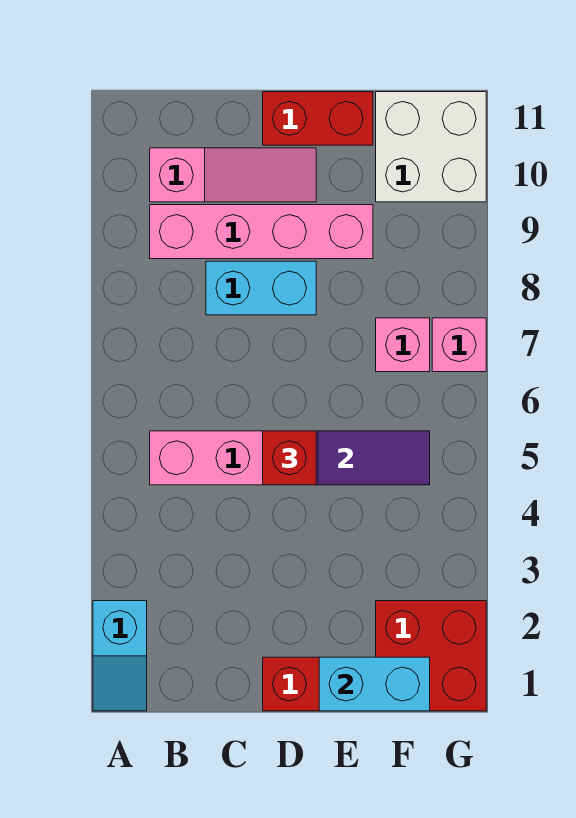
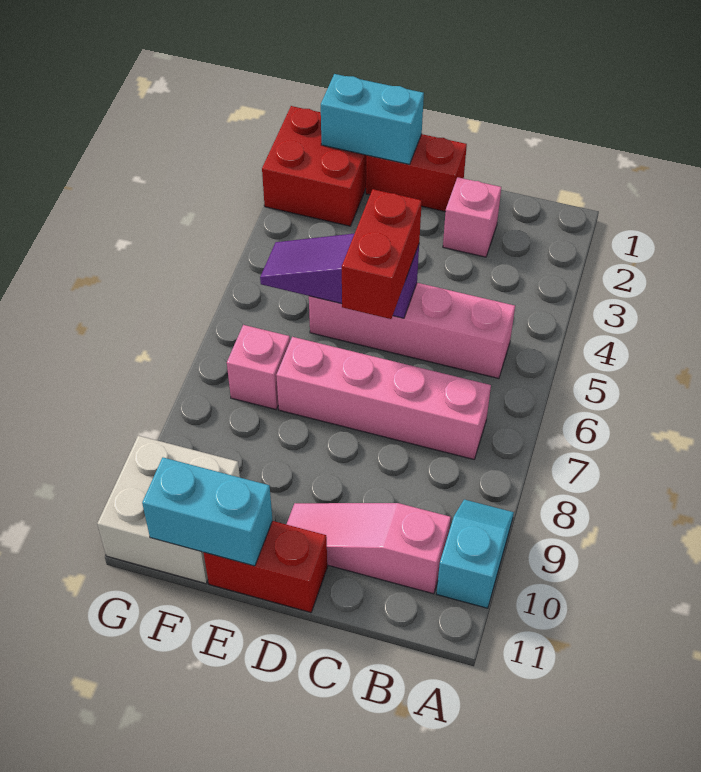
cyan slope A1:A2 level 1 top 2 -> cyan slope A9:A10 level 1 top 10
pink brick B9:E9 level 1 -> pink brick B7:E7 level 1
cyan brick C8:D8 level 1 -> cyan brick E11:F11 level 2
red brick D5 level 3 -> red brick D5:D6 level 3
pink brick G7 level 1 -> pink brick C2 level 1

